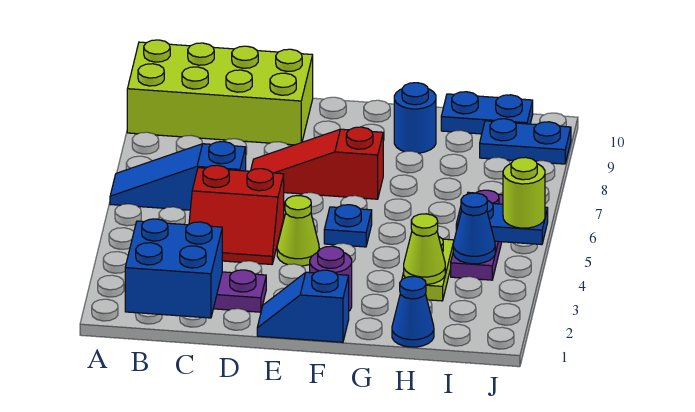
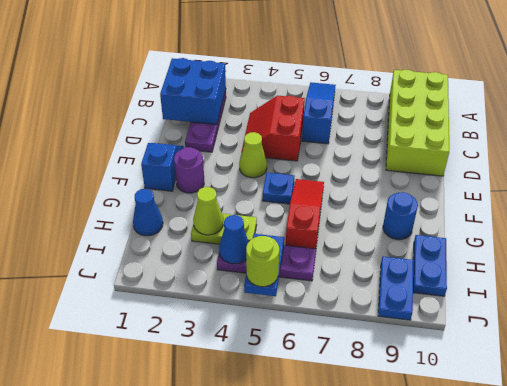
red slope D7:F7 level 1 top F -> red slope F6:H6 level 1 top H

